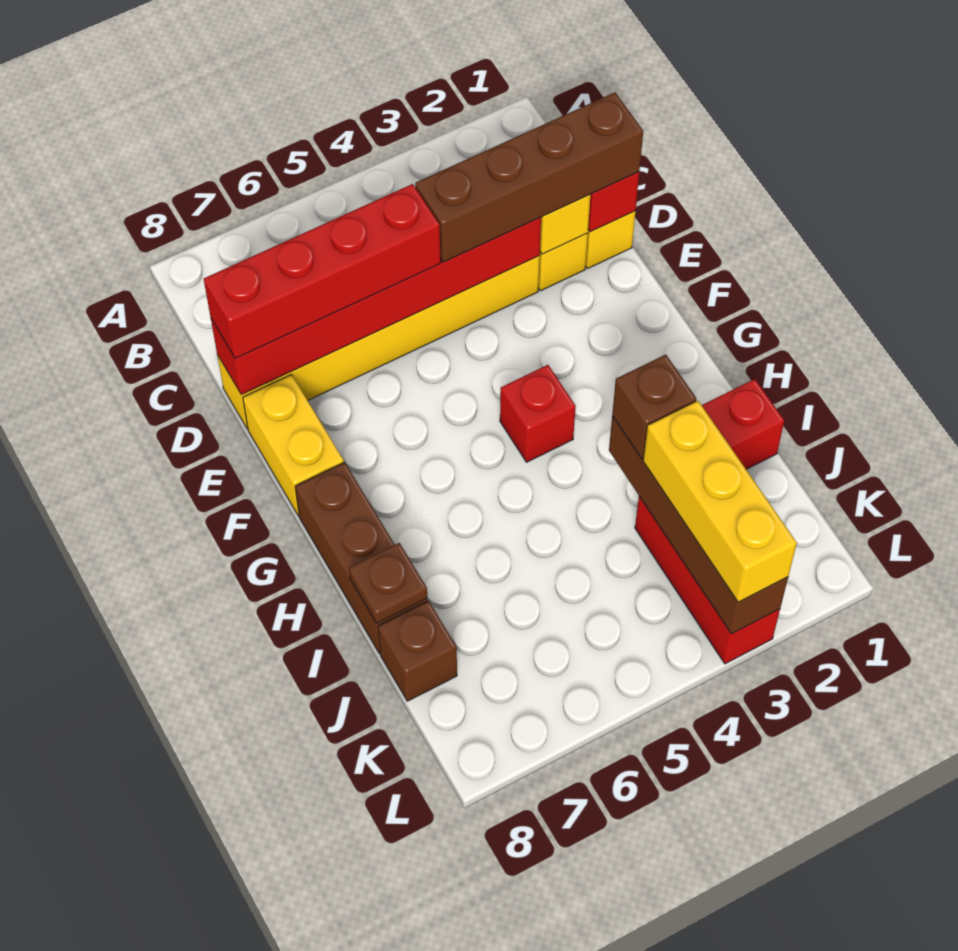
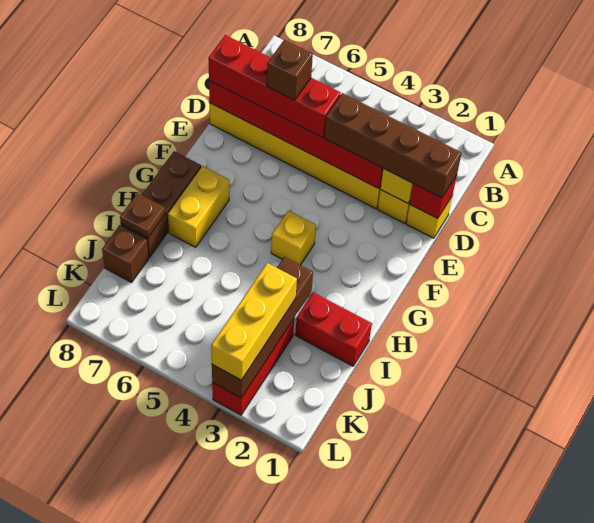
yellow brick E8:F8 level 1 -> yellow brick G7:H7 level 1
red brick G4 level 1 -> yellow brick G4 level 1
brown brick I3 level 3 -> brown brick D6 level 4

